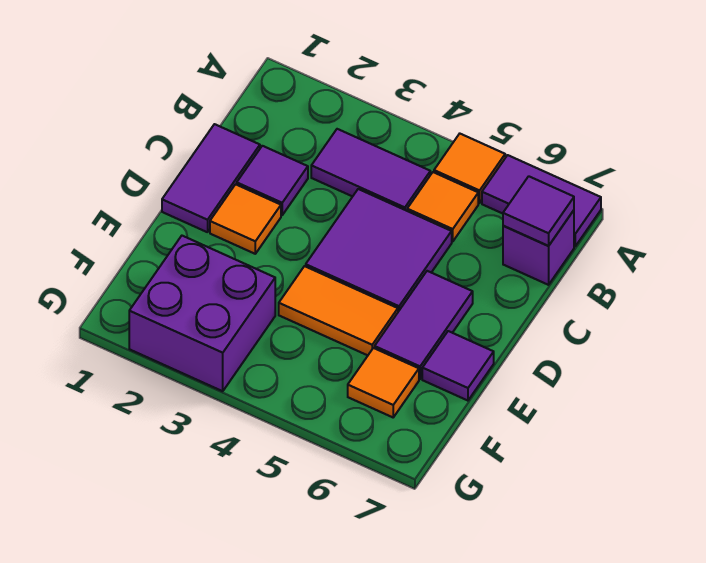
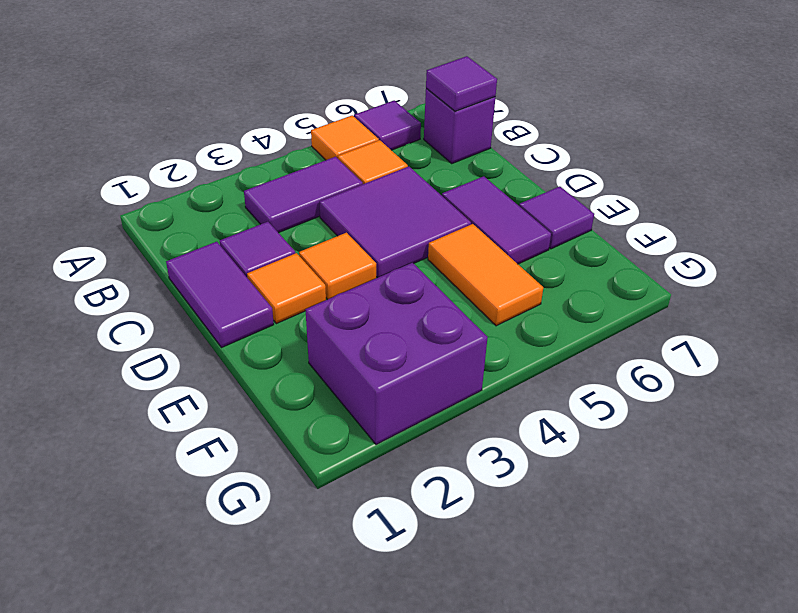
purple tile A6:A7 level 1 -> purple tile A6 level 1
orange tile E4:E5 level 1 -> orange tile E5:F5 level 1
orange tile F6 level 1 -> orange tile D3 level 1

